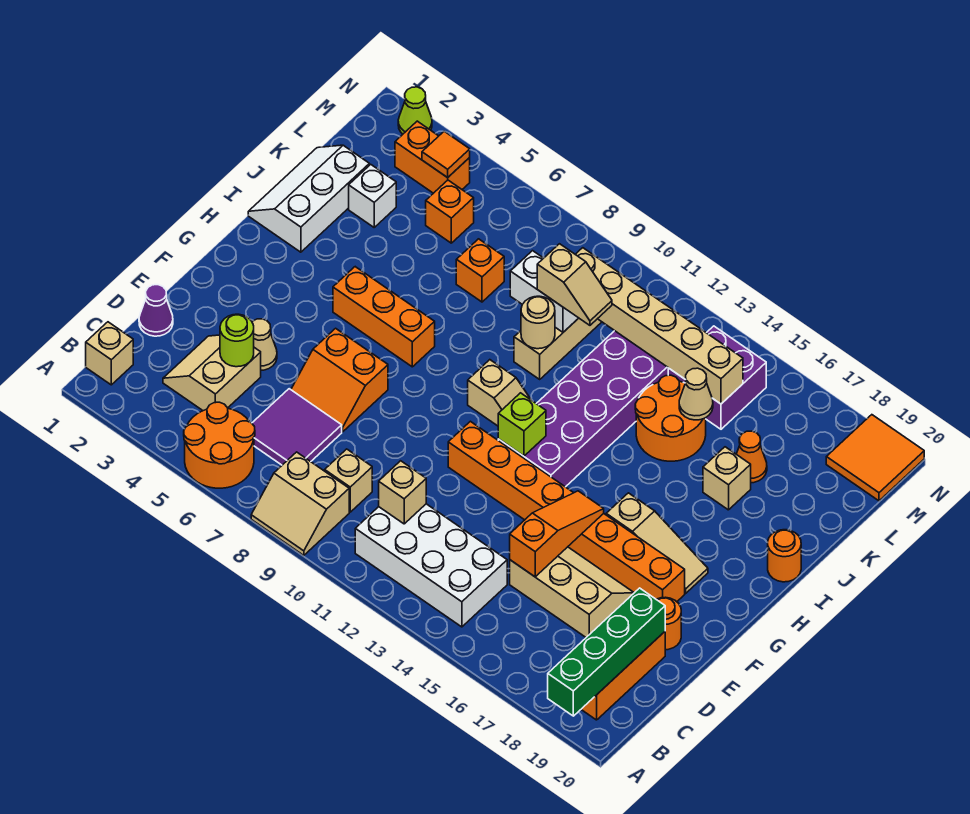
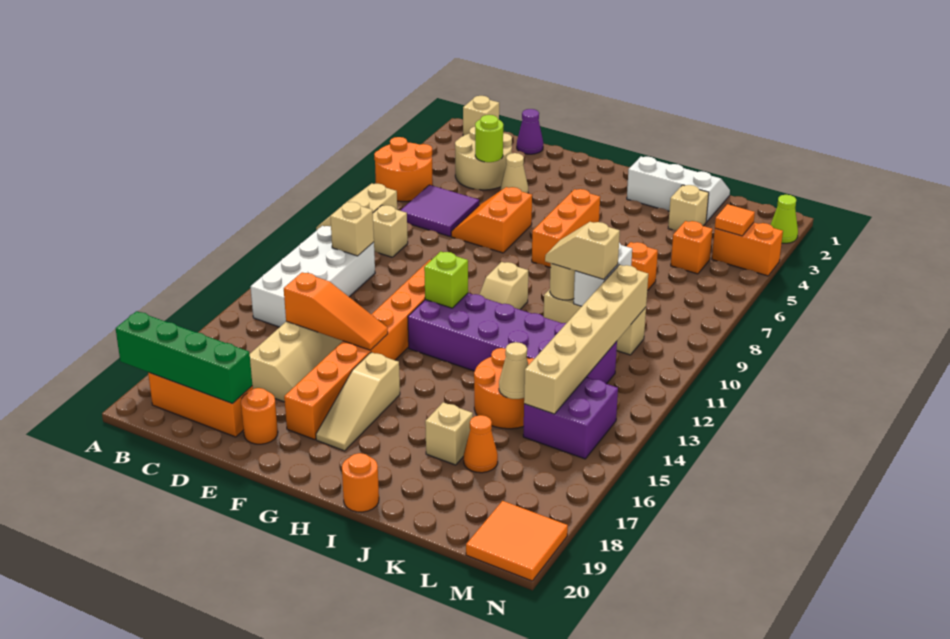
tan slope C3:D4 level 1 top 4 -> tan round brick C3:D4 level 1
white brick K3 level 1 -> tan brick K3 level 1
tan slope K10:K11 level 3 top 10 -> tan slope J10:K10 level 3 top K
orange brick M3:M4 level 1 -> orange brick M4:N4 level 1

